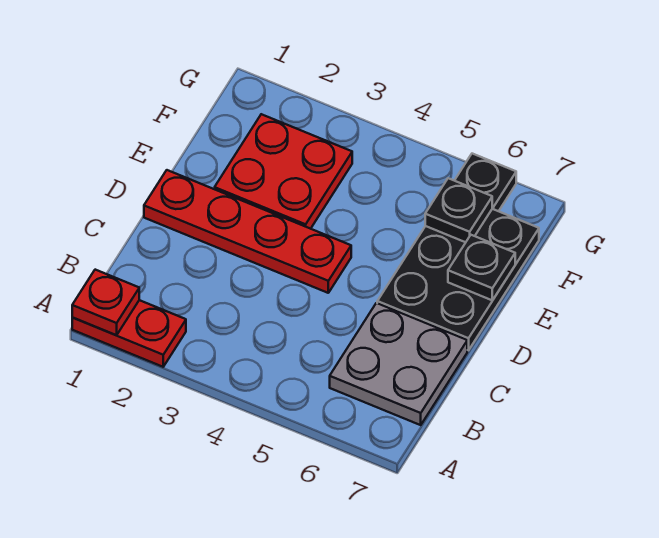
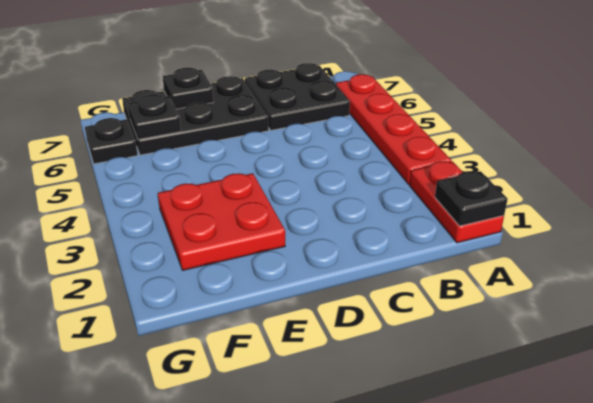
red plate A1 level 2 -> black plate A1 level 2
grey plate B6:C7 level 1 -> black plate B6:C7 level 1
red plate D1:D4 level 1 -> red plate A3:A6 level 1

